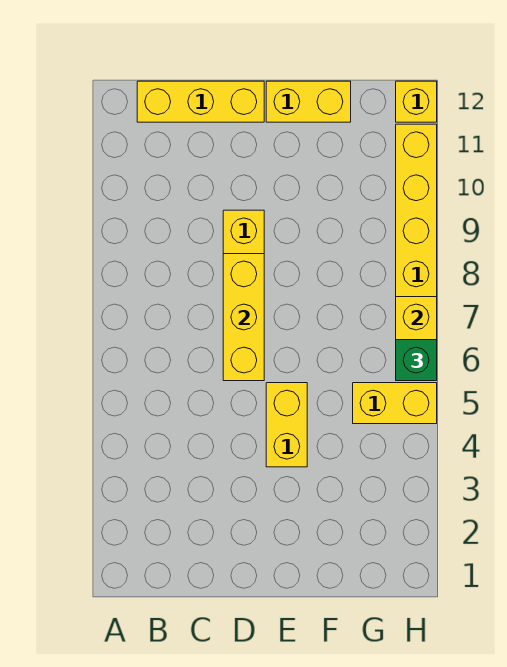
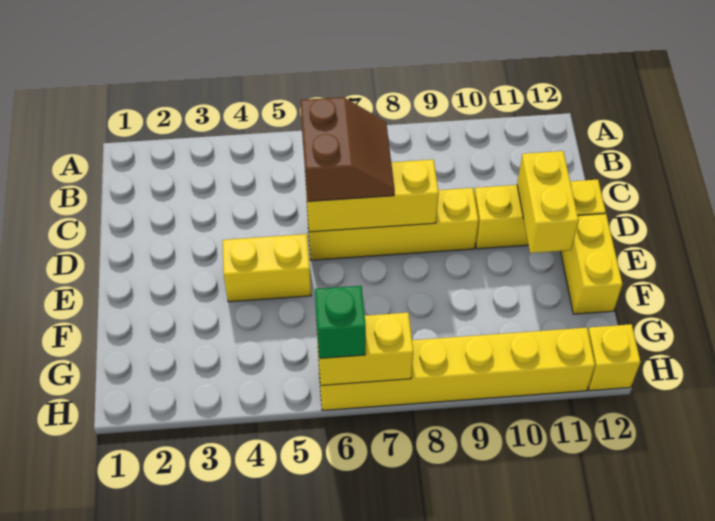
yellow brick B12:D12 level 1 -> yellow brick D10:D12 level 1
none -> brown slope C6:D7 level 3 top 6
yellow brick G5:H5 level 1 -> yellow brick D11:E11 level 2

